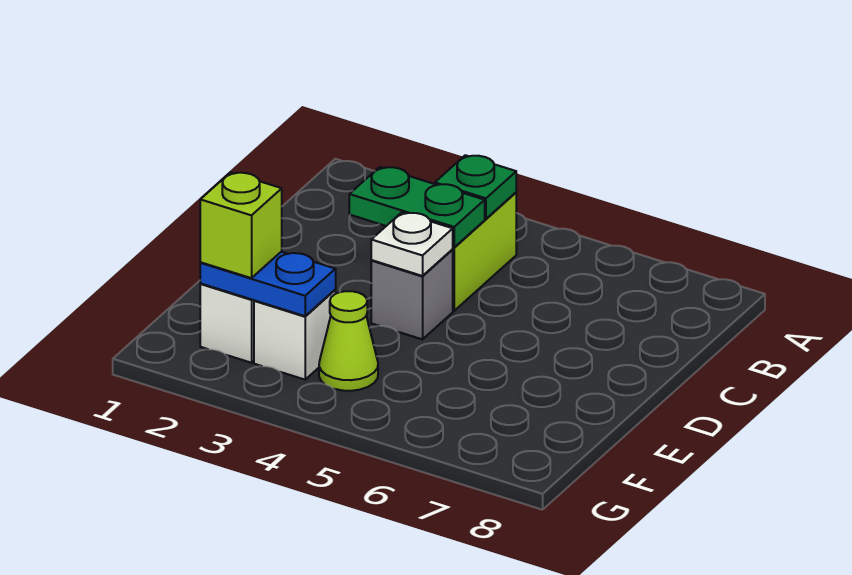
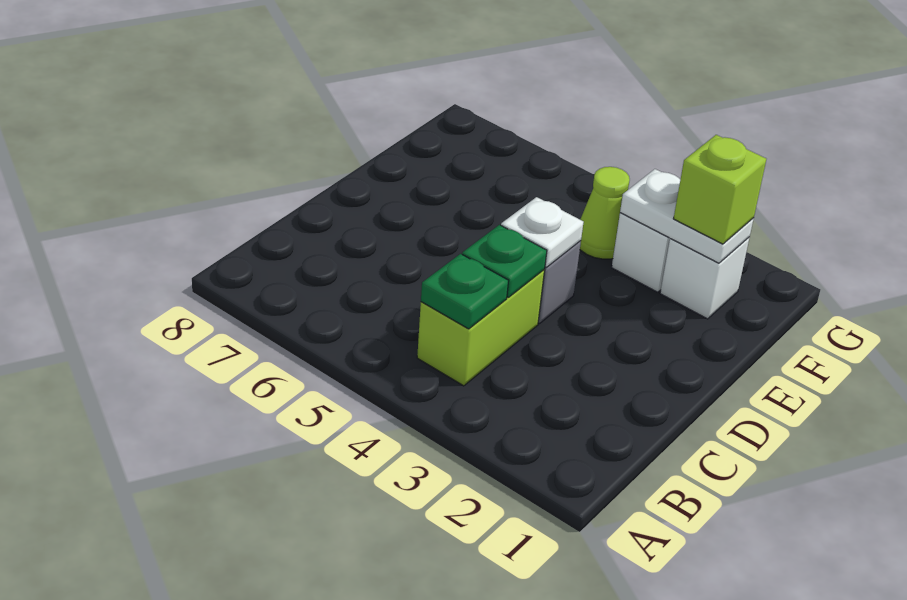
green plate C3:C4 level 2 -> green plate C4 level 2
blue plate F2:F3 level 2 -> white plate F2:F3 level 2

